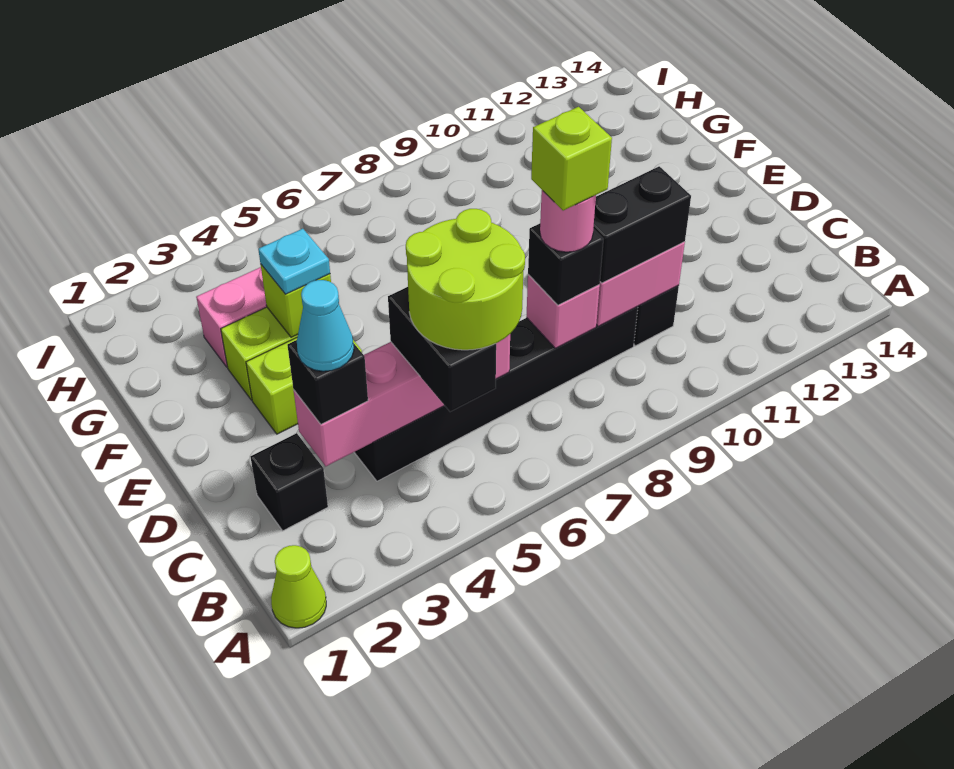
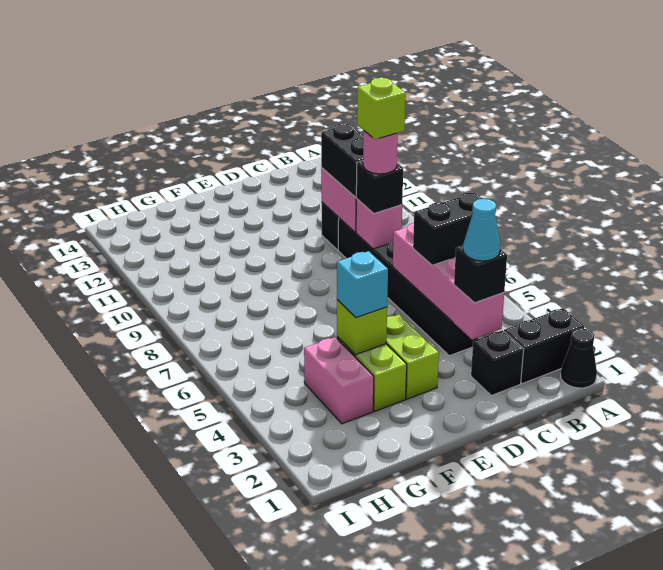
lime cone A1 level 1 -> black cone A1 level 1
none -> black brick A2:B2 level 1
lime round brick B5:C6 level 4 -> none
cyan plate F4 level 3 -> cyan brick F4 level 3

